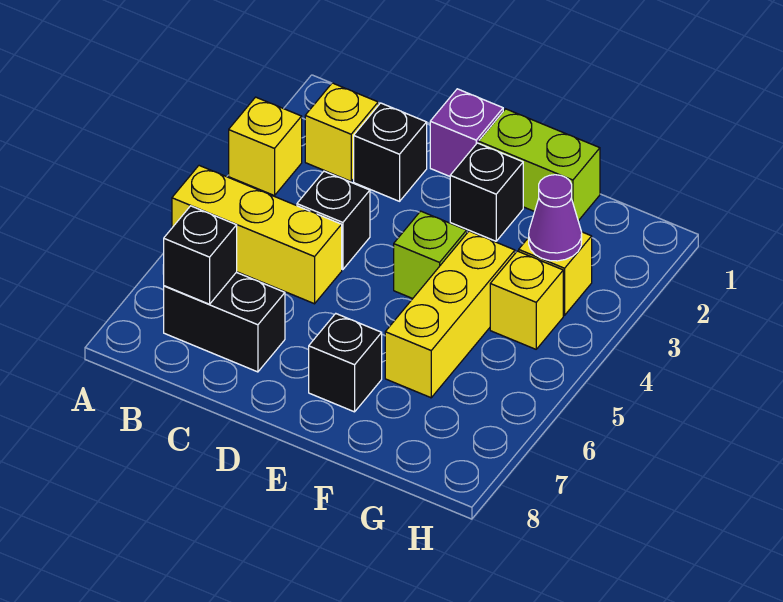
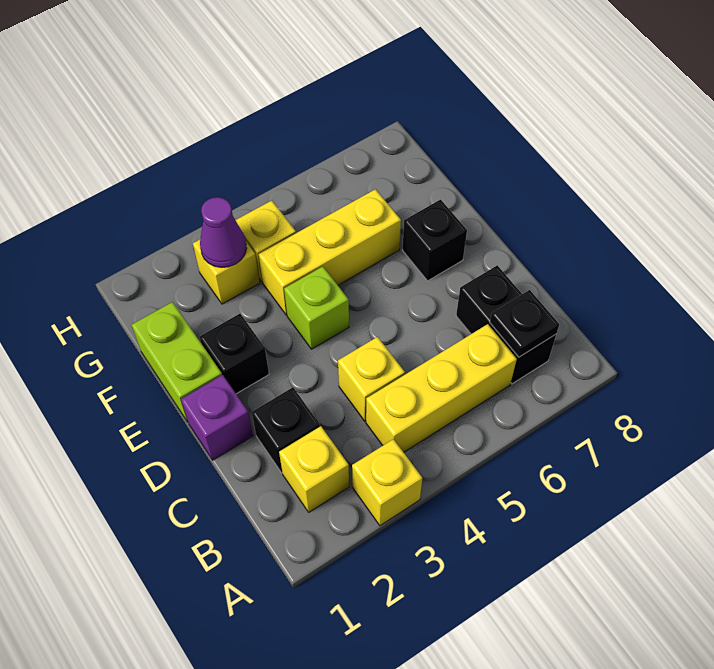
yellow brick A5:C5 level 1 -> yellow brick B4:B6 level 1
black brick B7 level 2 -> black plate B7 level 2
black brick C4 level 1 -> yellow brick C4 level 1

